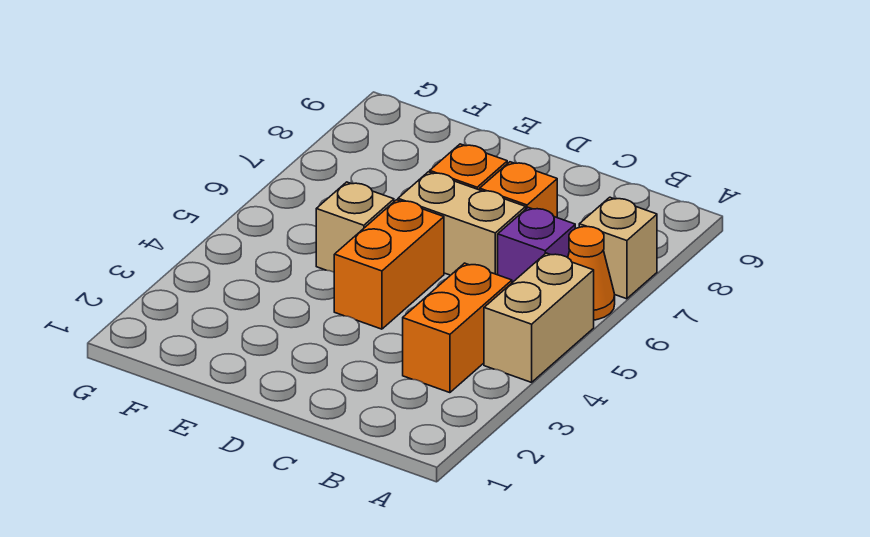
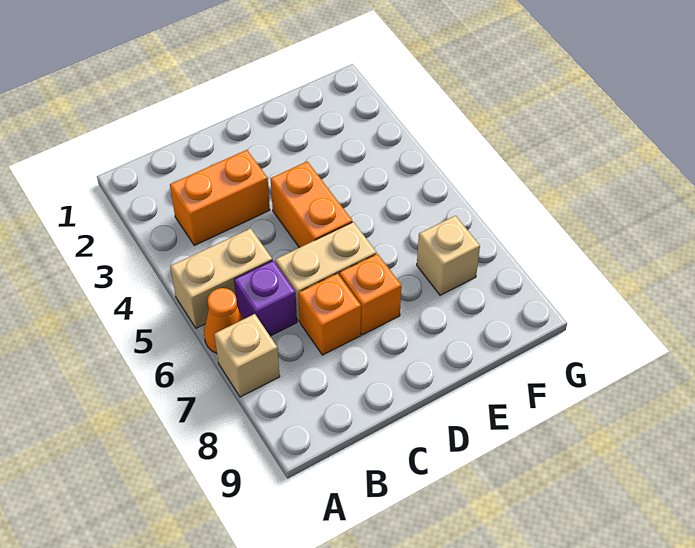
tan brick A4:A5 level 1 -> tan brick A5:B5 level 1
orange brick B3:B4 level 1 -> orange brick B3:C3 level 1
tan brick E5 level 1 -> tan brick F7 level 1

